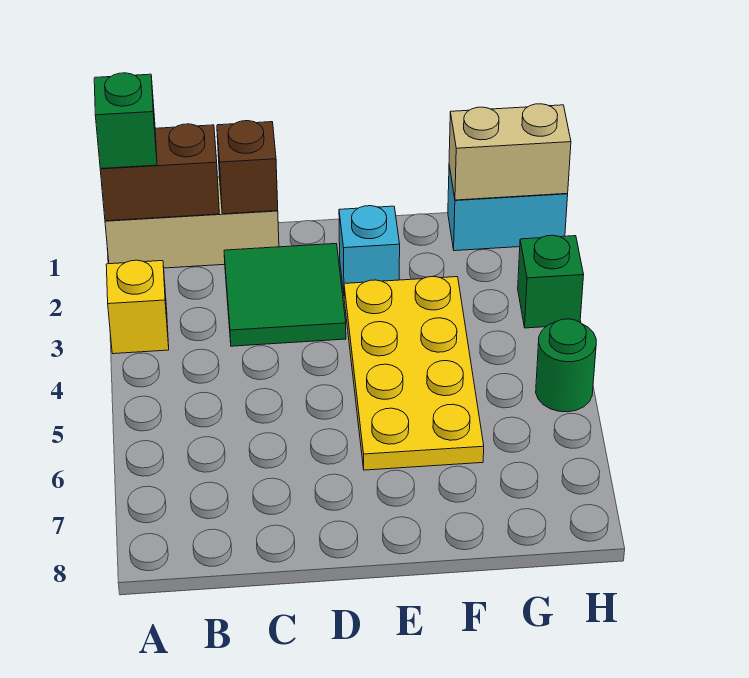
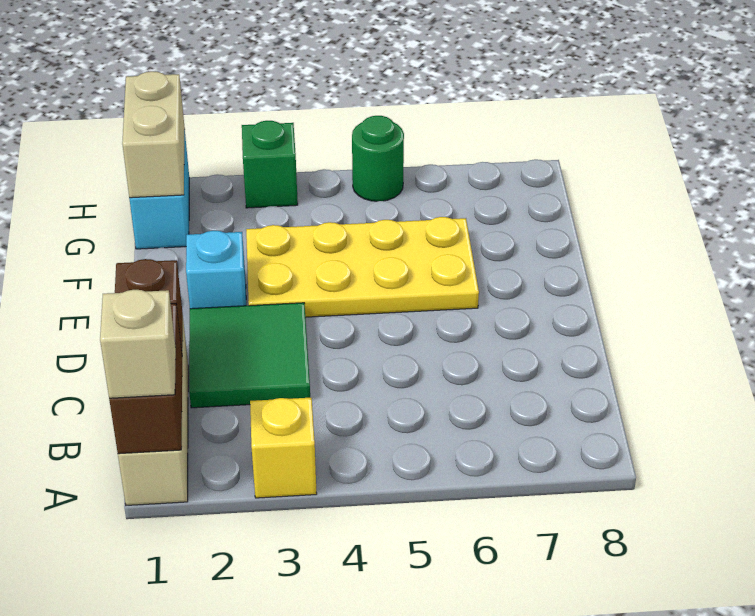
green brick A1 level 3 -> tan brick A1 level 3

